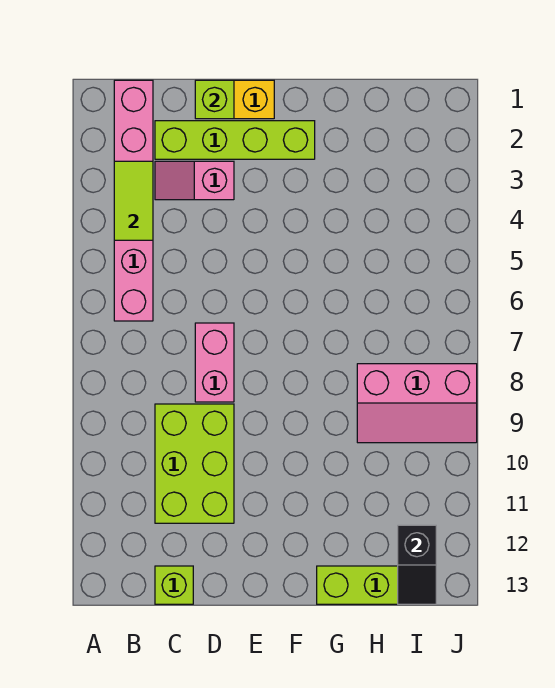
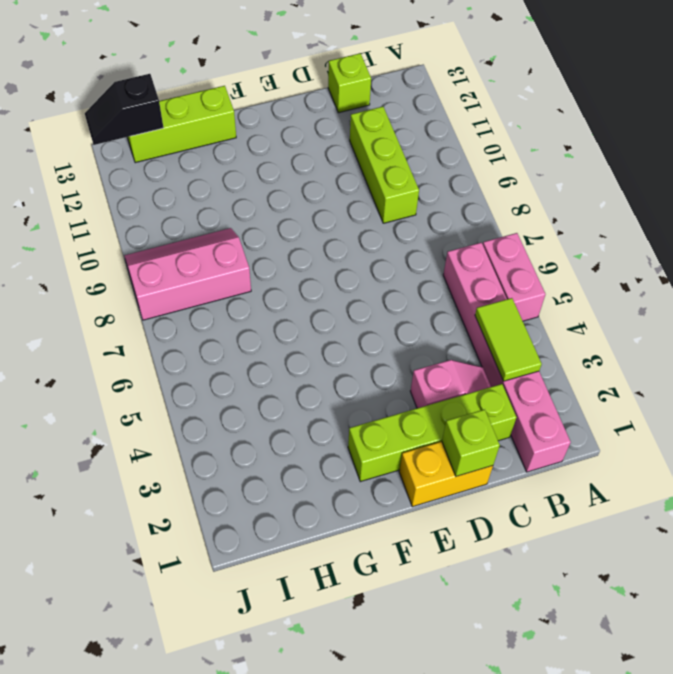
lime brick C9:D11 level 1 -> lime brick C9:C11 level 1
pink brick D7:D8 level 1 -> pink brick A5:A6 level 1
black slope I12:I13 level 2 top 12 -> black slope I13:J13 level 2 top I

